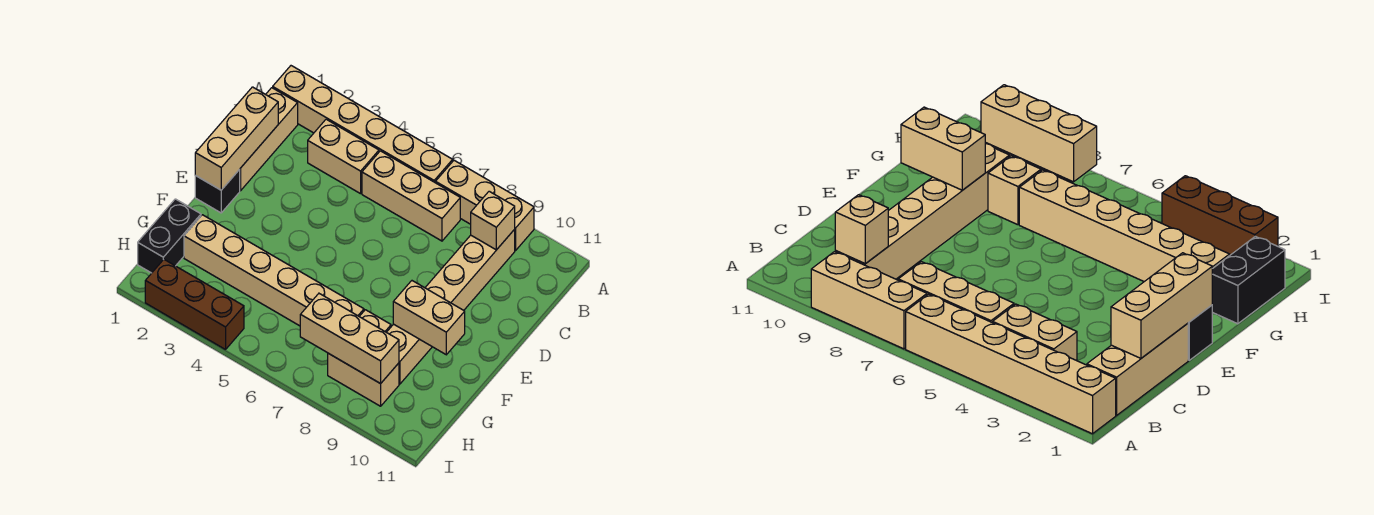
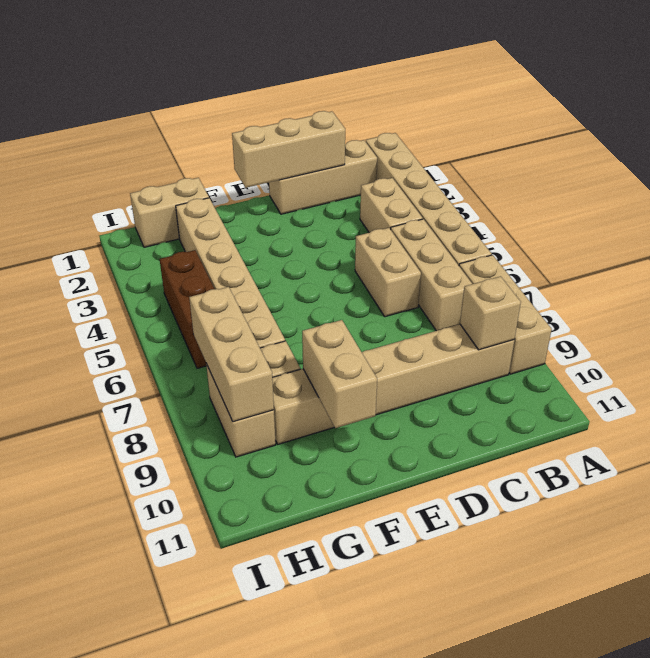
none -> tan brick C5:C6 level 1
black brick E1 level 1 -> none
black brick G1:H1 level 1 -> tan brick G1:H1 level 1
brown brick I2:I4 level 1 -> brown brick H4:H6 level 1

